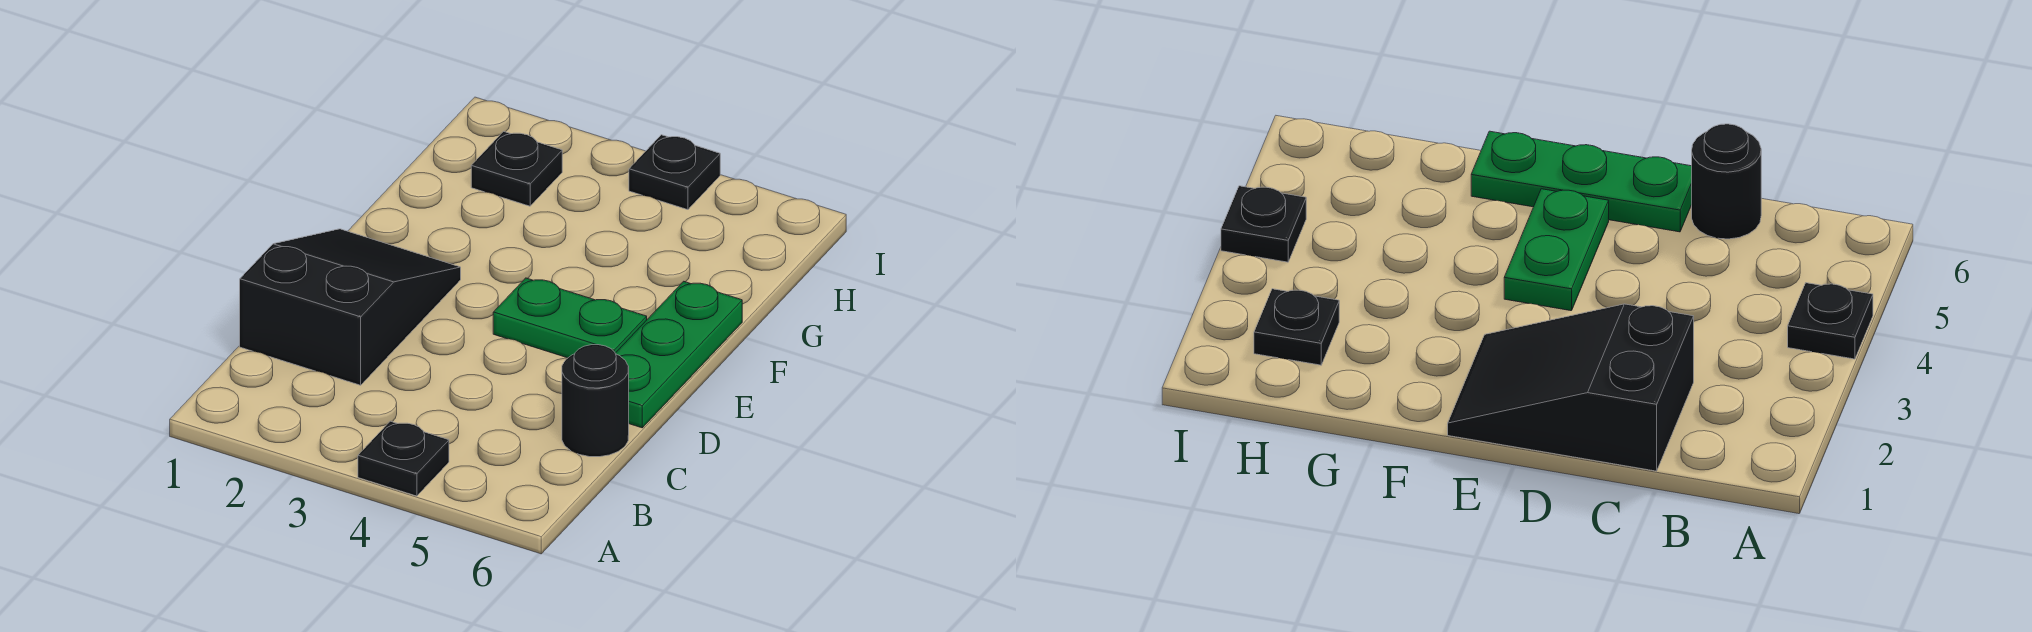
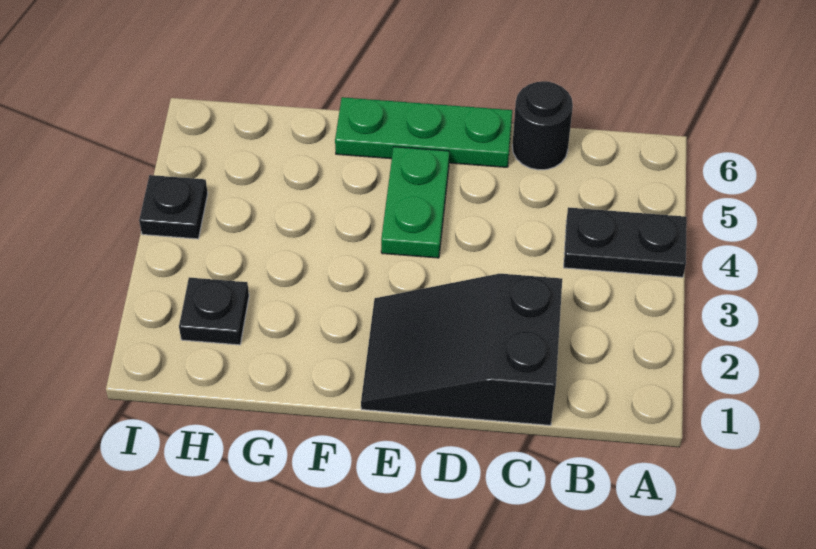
black plate A4 level 1 -> black plate A4:B4 level 1

